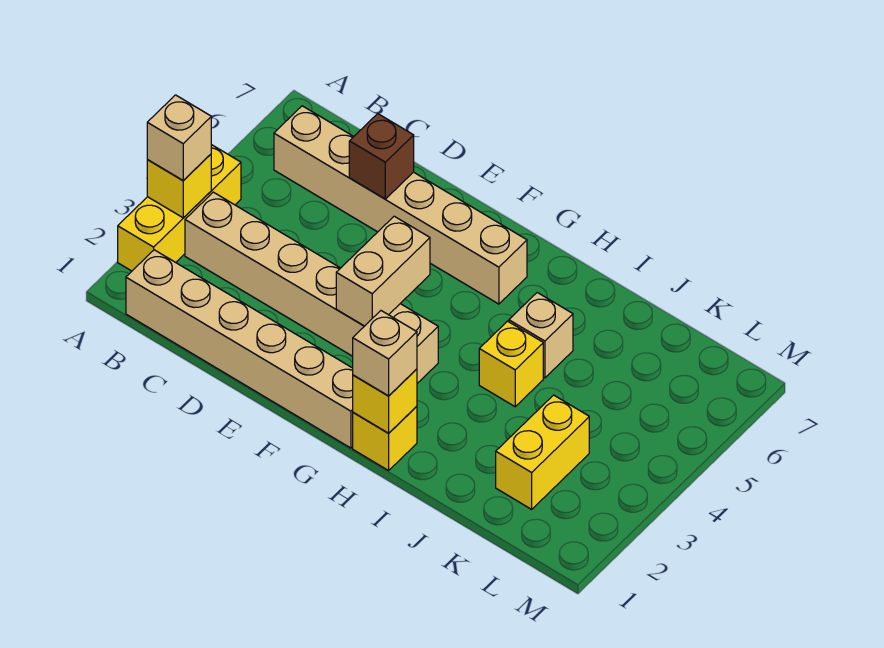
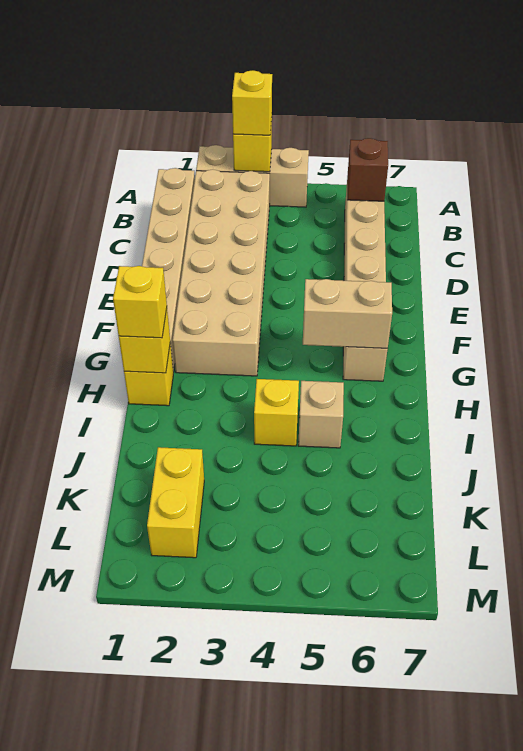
yellow brick A2:A4 level 1 -> tan brick A2:A4 level 1
tan brick A3 level 3 -> yellow brick A3 level 3
tan brick B3:G3 level 1 -> tan brick B2:G3 level 1
brown brick D6 level 2 -> brown brick B6 level 2
tan brick F3:F4 level 2 -> tan brick G5:G6 level 2
tan brick H1 level 3 -> yellow brick H1 level 3
yellow brick K2:K3 level 1 -> yellow brick K2:L2 level 1

